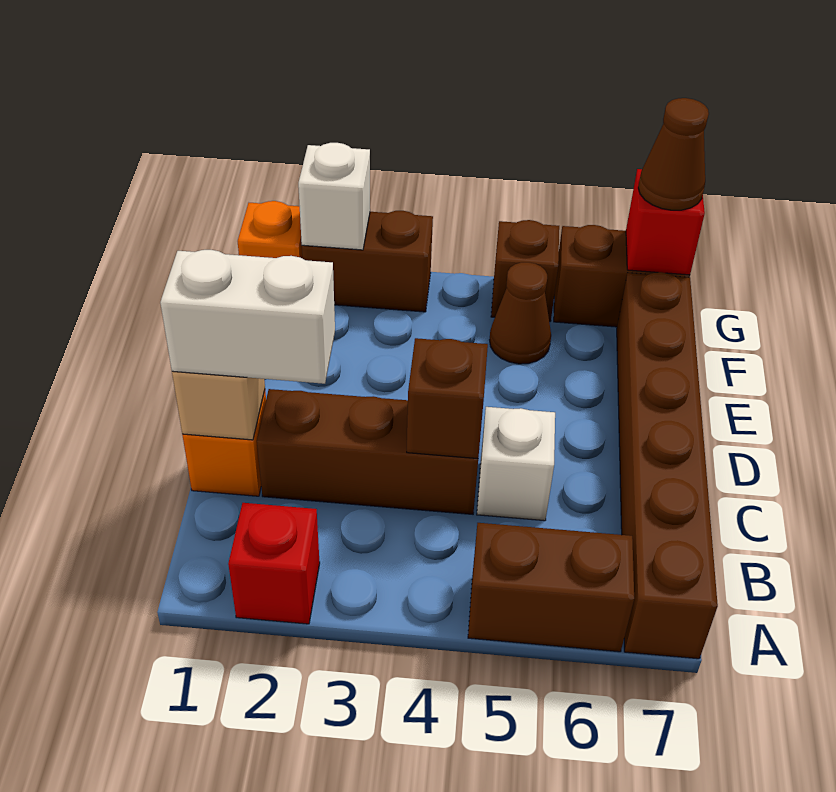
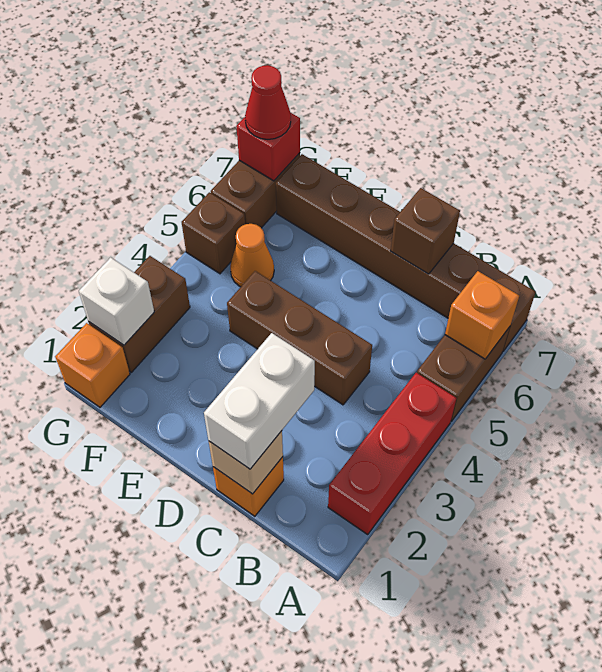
red brick A2 level 1 -> red brick A2:A4 level 1
none -> orange brick A6 level 2
brown brick C2:C4 level 1 -> brown brick C4:E4 level 1
brown brick C4 level 2 -> brown brick C7 level 2
white brick C5 level 1 -> none
brown cone F5 level 1 -> orange cone F5 level 1
brown cone G7 level 3 -> red cone G7 level 3

